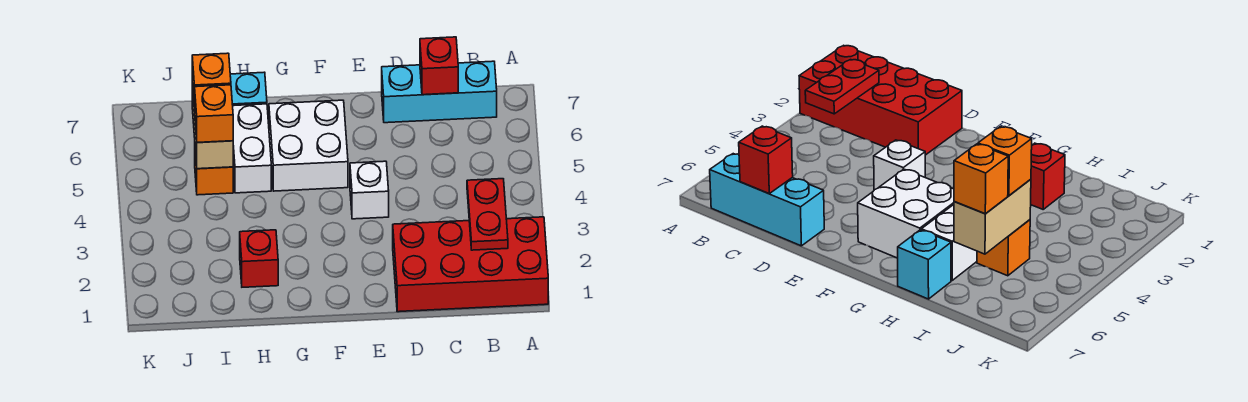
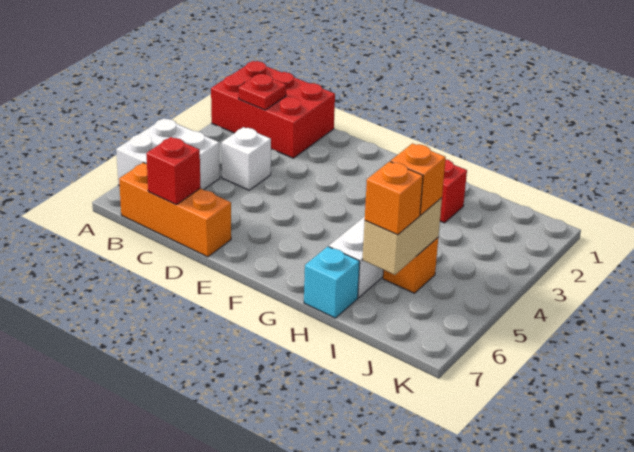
red brick A1:D2 level 1 -> red brick A1:C2 level 1
red plate B2:B3 level 2 -> red plate B2 level 2
cyan brick B7:D7 level 1 -> orange brick B7:D7 level 1
white brick E4 level 1 -> white brick C4 level 1
white brick F5:G6 level 1 -> white brick A5:B6 level 1

